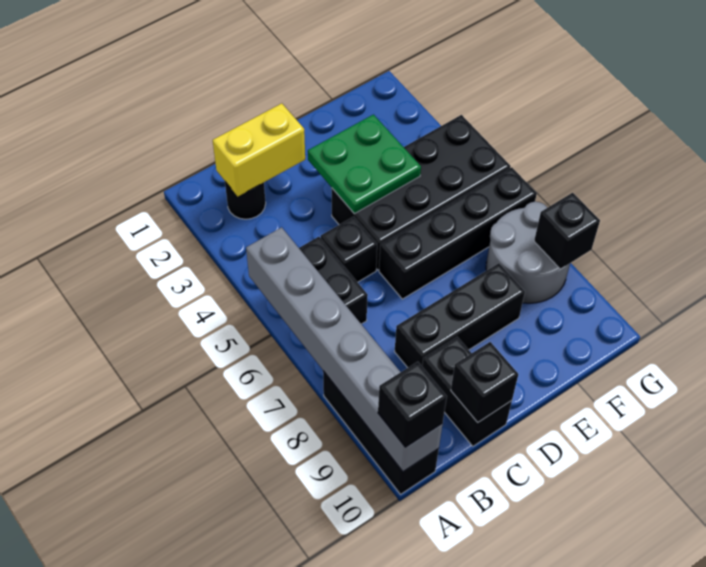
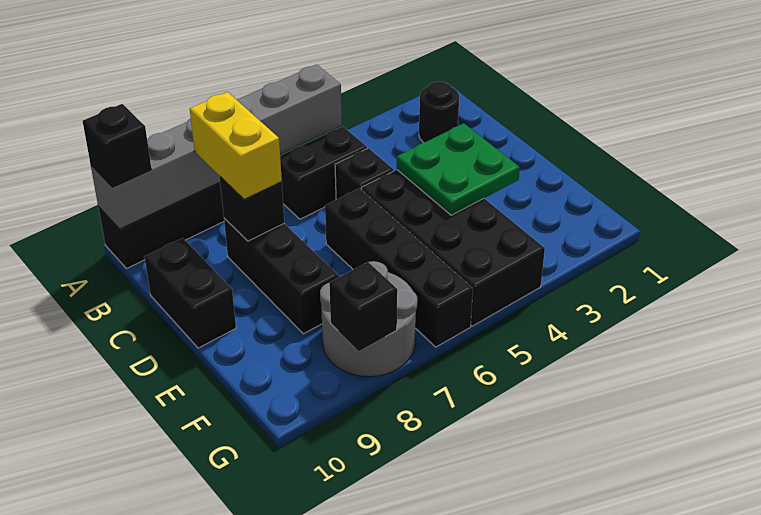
yellow brick B2:C2 level 2 -> yellow brick B8:C8 level 3
black brick C9:C10 level 1 -> black brick C10:D10 level 1
black brick C10 level 2 -> black brick C8 level 2

